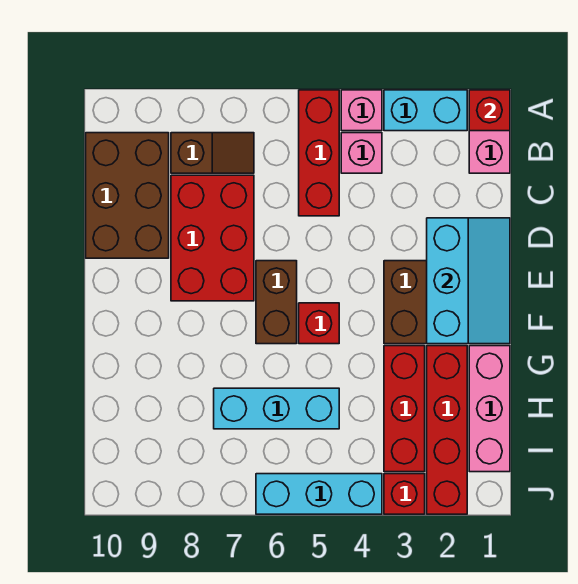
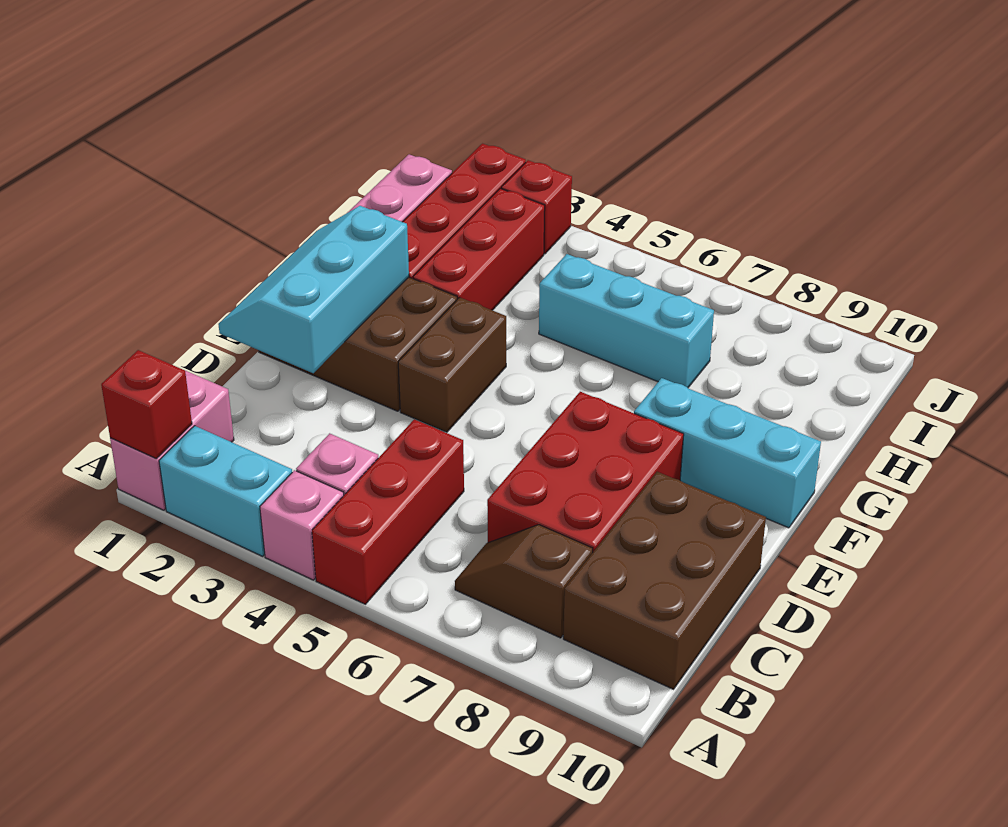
brown brick E6:F6 level 1 -> brown brick E4:F4 level 1
red brick F5 level 1 -> none
cyan brick J4:J6 level 1 -> cyan brick F8:F10 level 1

